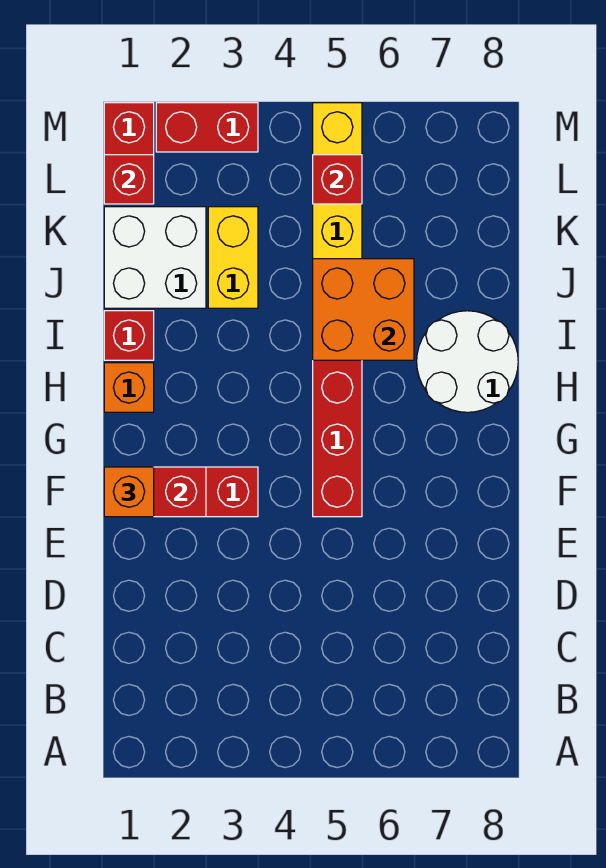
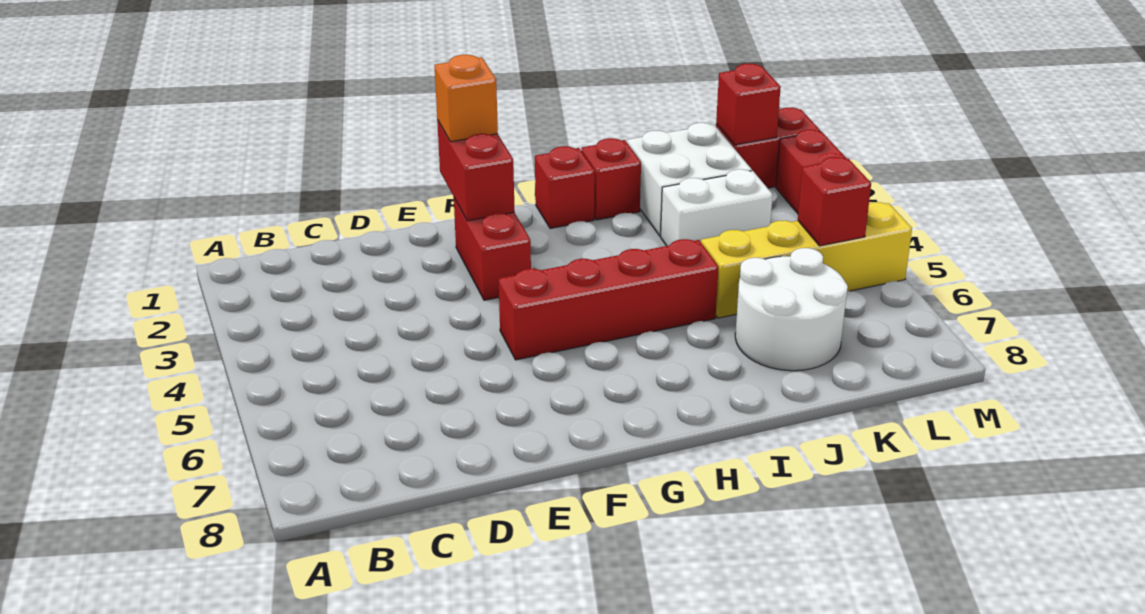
orange brick H1 level 1 -> red brick H1 level 1
white round brick H7:I8 level 1 -> white round brick J6:K7 level 1
orange brick I5:J6 level 2 -> none
yellow brick J3:K3 level 1 -> white brick J3:K3 level 1

